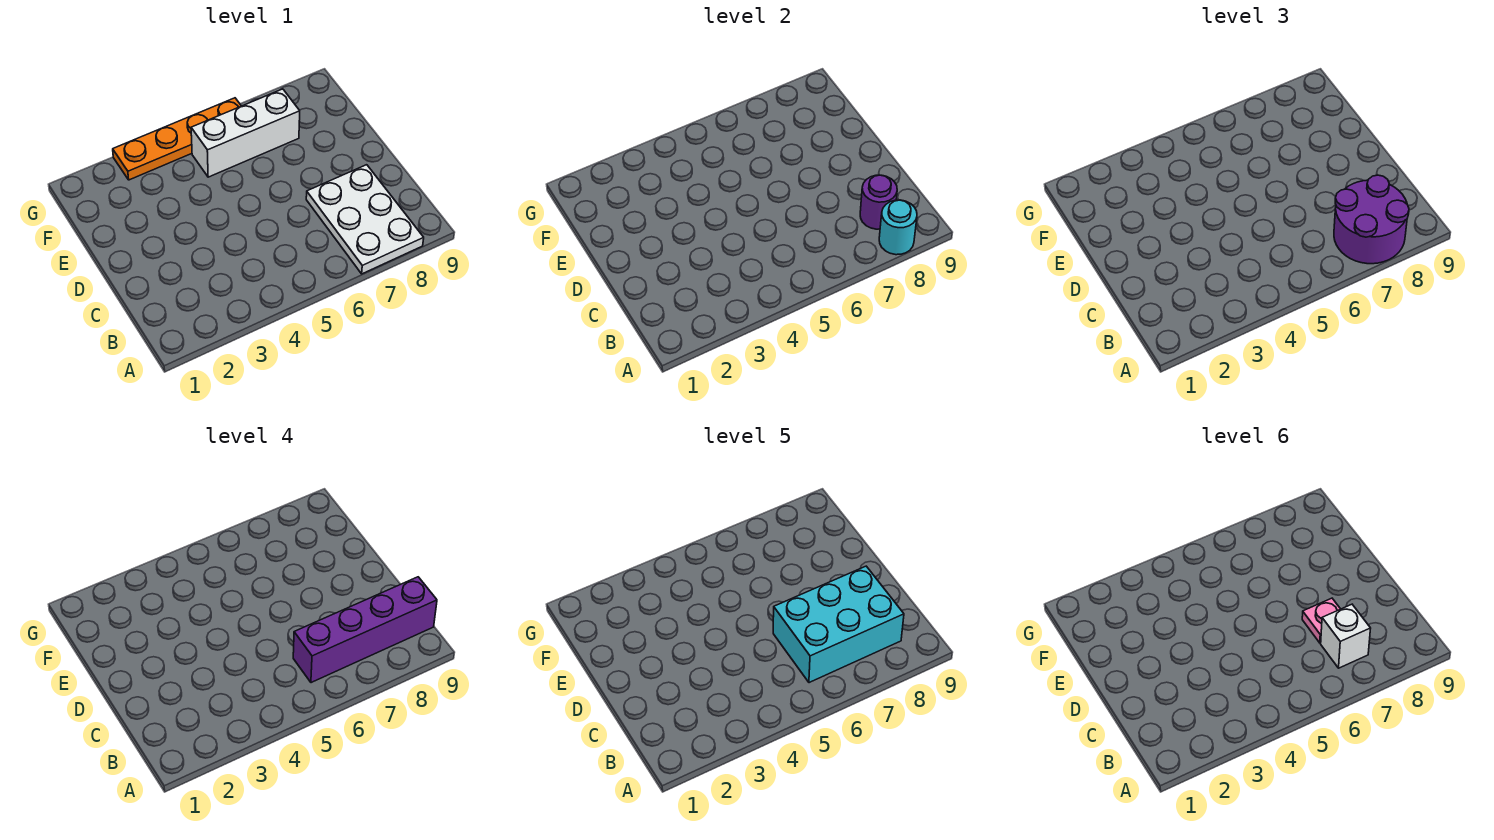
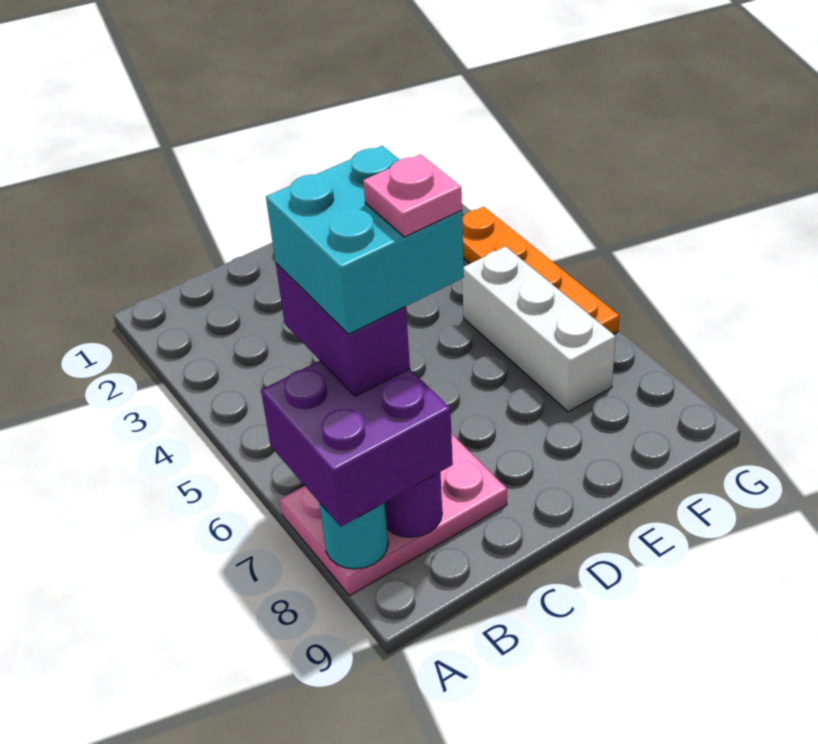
white plate A7:C8 level 1 -> pink plate A7:C8 level 1
purple round brick A7:B8 level 3 -> purple brick A7:B8 level 3
purple brick B6:B9 level 4 -> purple brick B6:B7 level 4
cyan brick B6:C8 level 5 -> cyan brick B6:C7 level 5
white brick B7 level 6 -> none

